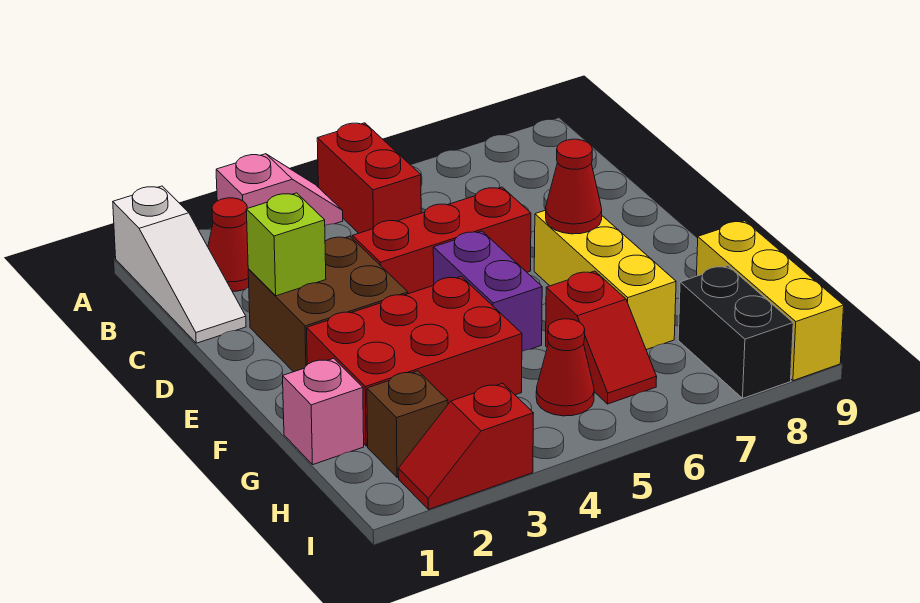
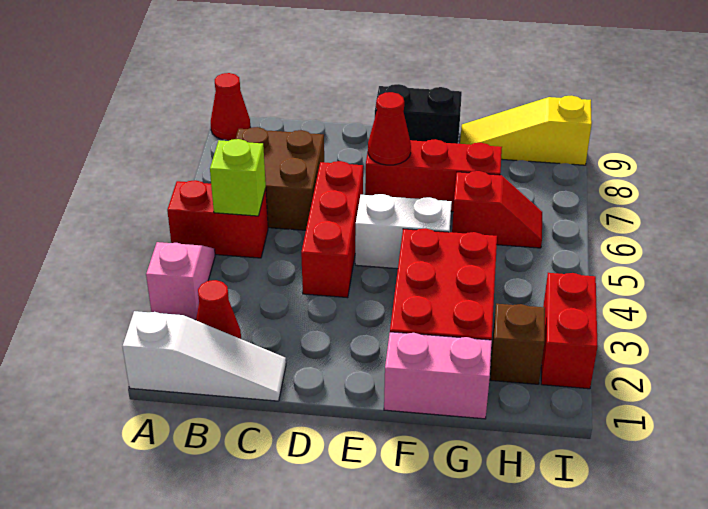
brown brick D2:E3 level 1 -> brown brick B6:C7 level 1
lime brick D2 level 2 -> lime brick B5 level 2
purple brick E5:F5 level 1 -> white brick E5:F5 level 1
yellow brick E7:G7 level 1 -> red brick E7:G7 level 1
pink brick G1 level 1 -> pink brick F1:G1 level 1
yellow brick G9:I9 level 1 -> yellow slope G9:I9 level 1 top I
red cone H5 level 1 -> red cone A9 level 1
black brick H8:I8 level 1 -> black brick E9:F9 level 1
red slope I2:I3 level 1 top 3 -> red brick I2:I3 level 1

